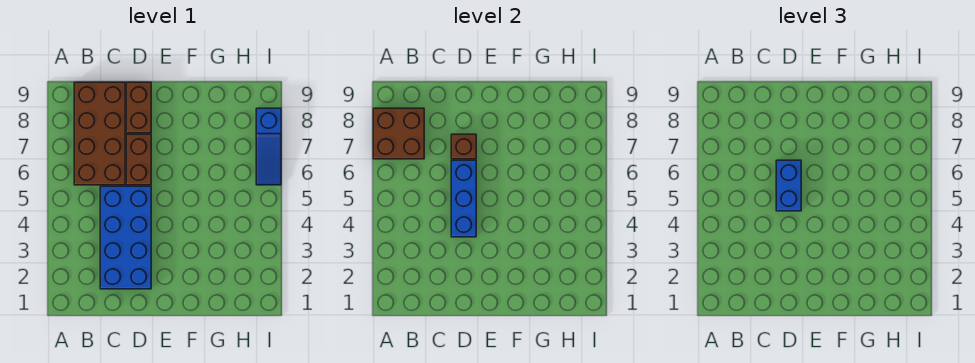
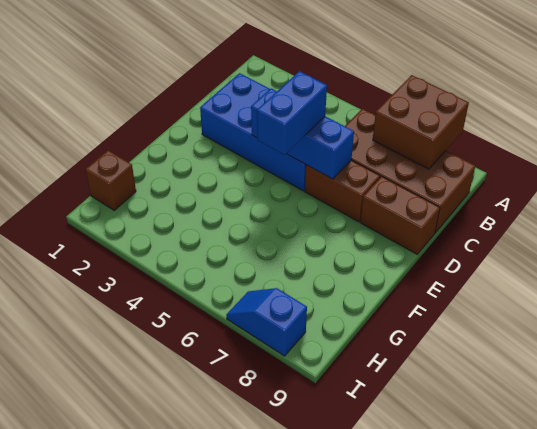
blue brick D5:D6 level 3 -> blue brick D5:E5 level 3
brown brick D7 level 2 -> brown brick H1 level 1
blue slope I6:I8 level 1 top 8 -> blue slope I7:I8 level 1 top 8

